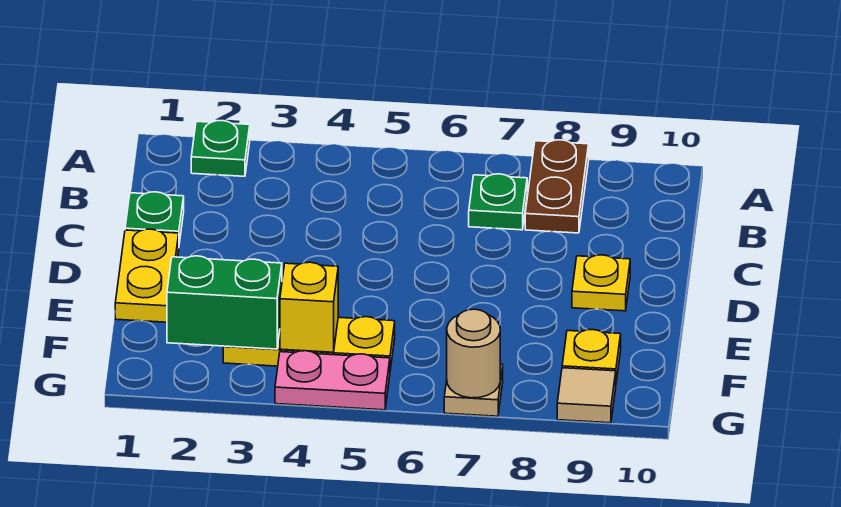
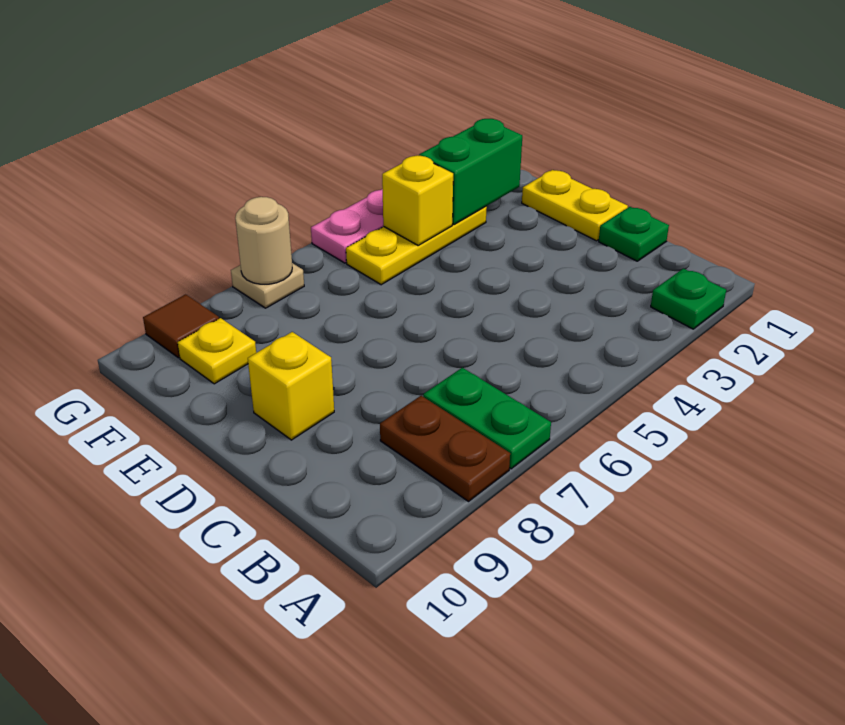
green plate B7 level 1 -> green plate A7:B7 level 1
yellow plate D9 level 1 -> yellow brick D9 level 1
tan tile G9 level 1 -> brown tile G9 level 1

